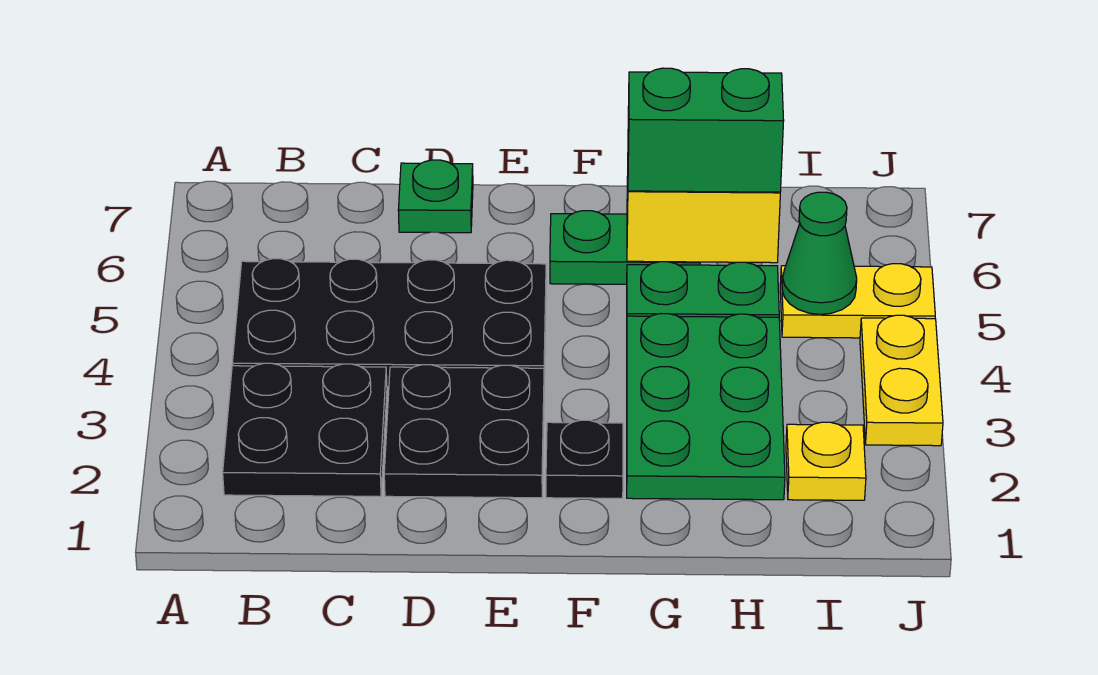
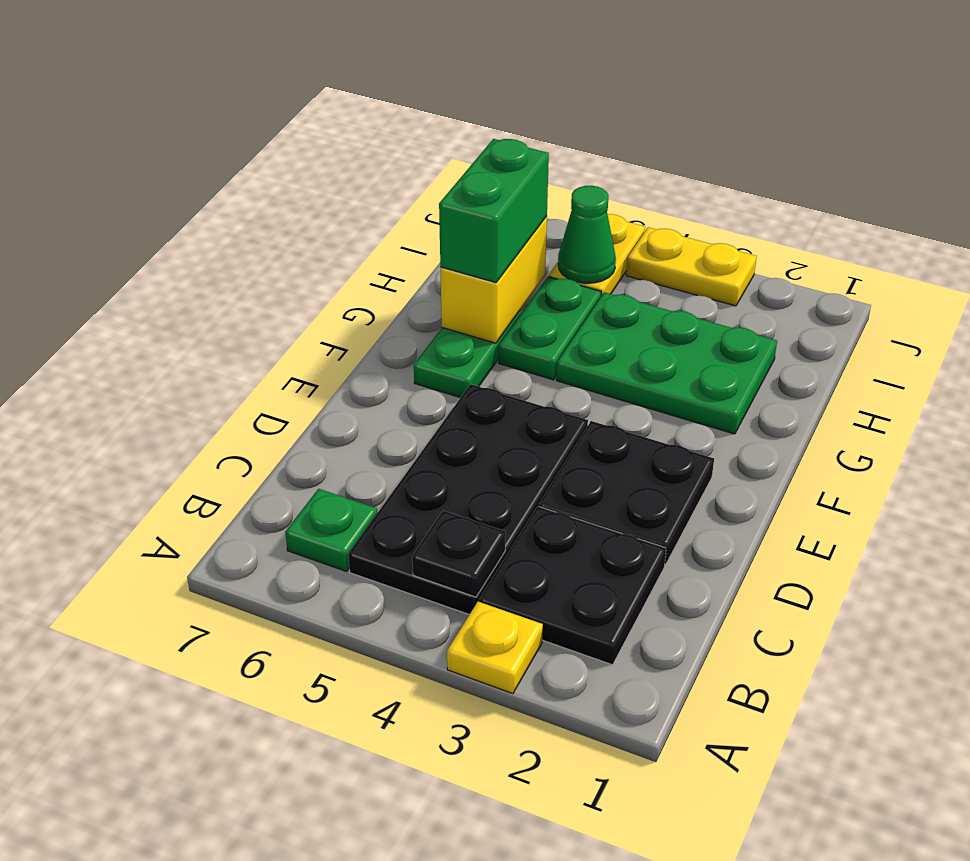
green plate D7 level 1 -> green plate B6 level 1
black plate F2 level 1 -> black plate B4 level 2
yellow plate I2 level 1 -> yellow plate A3 level 1

